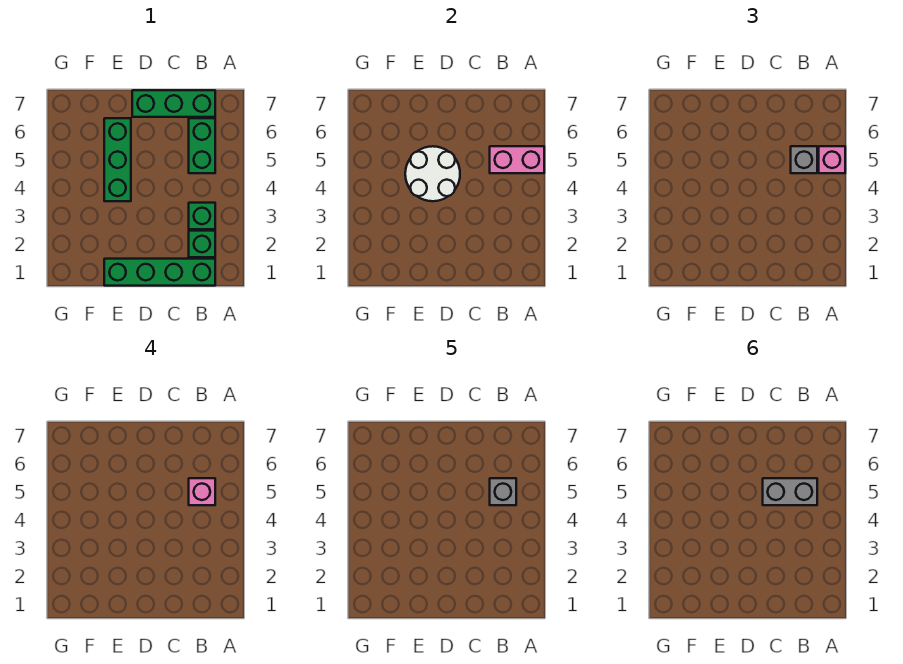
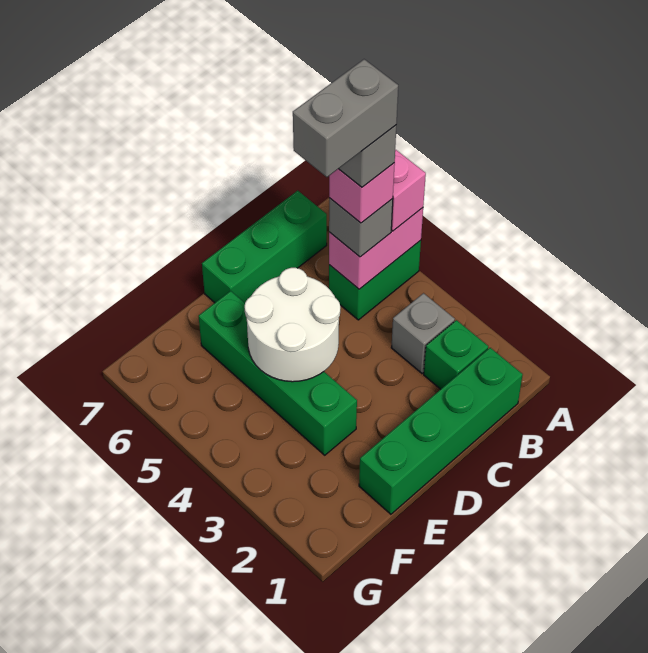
green brick B3 level 1 -> grey brick B3 level 1
green brick B5:B6 level 1 -> green brick A5:B5 level 1
green brick E4:E6 level 1 -> green brick E3:E6 level 1

